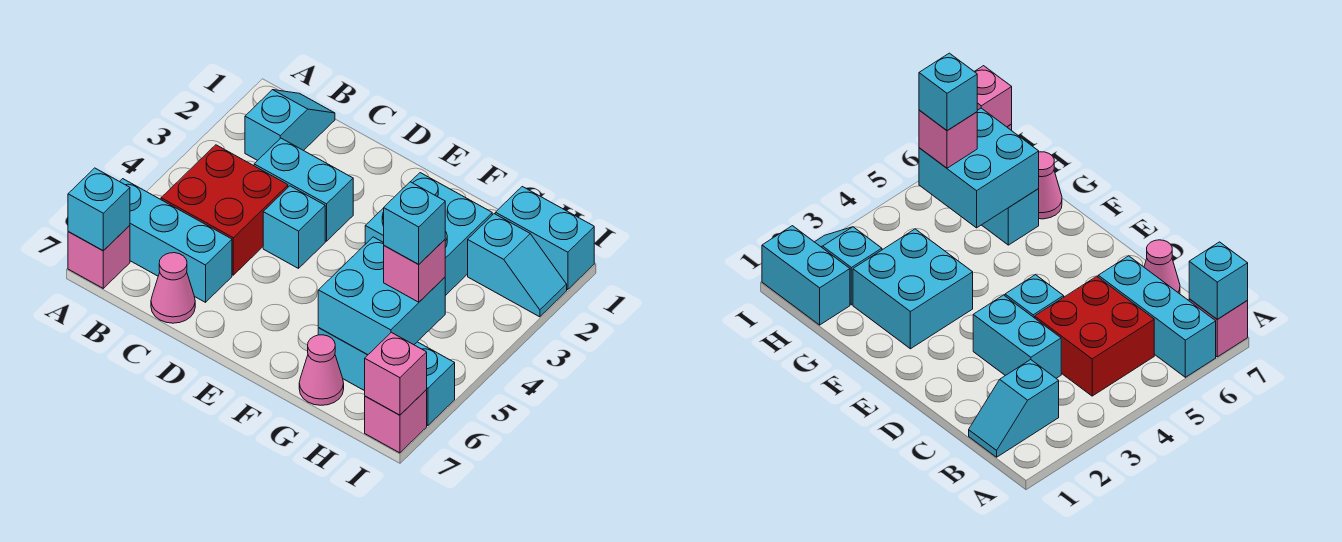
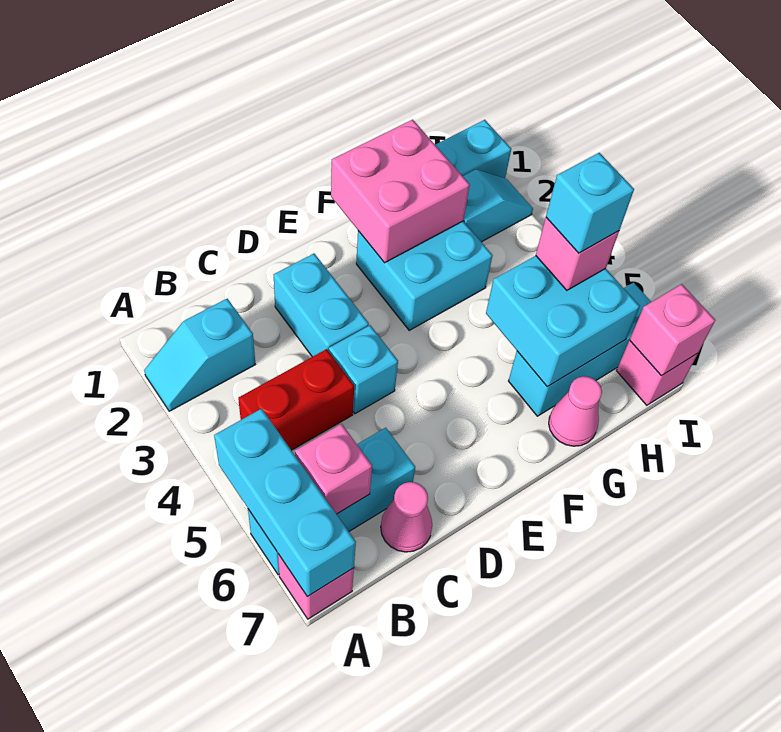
cyan brick A7 level 2 -> cyan brick A5:A7 level 2
cyan slope B1:B2 level 1 top 2 -> cyan slope A2:B2 level 1 top B
red brick B4:C5 level 1 -> red brick B4:C4 level 1
none -> pink brick B6 level 2
cyan brick C3:D3 level 1 -> cyan brick D2:D3 level 1
none -> pink brick F1:G2 level 2

